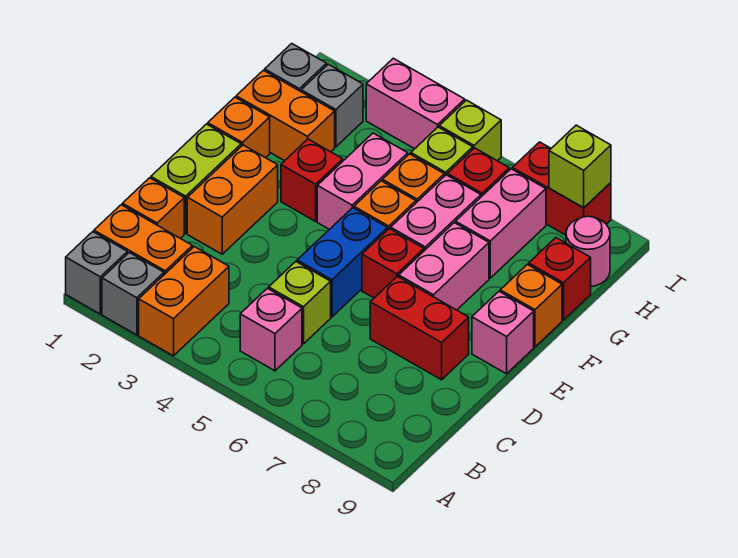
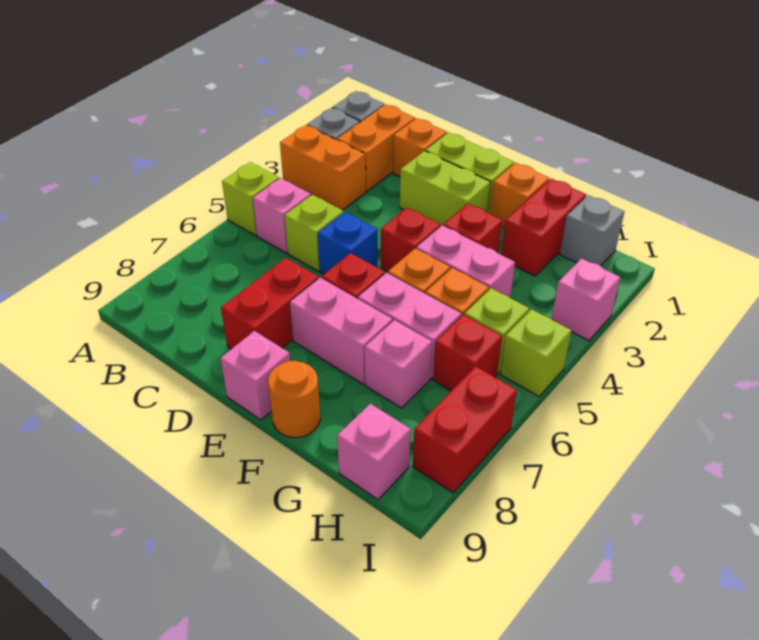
orange brick D2:E2 level 1 -> lime brick D2:E2 level 1
blue brick D5:E5 level 1 -> blue brick D5 level 1
orange brick F9 level 1 -> orange round brick F9 level 1
orange brick G1:G2 level 1 -> red brick G1:G2 level 1
pink brick G7:H7 level 1 -> pink brick G7 level 1
red brick G9 level 1 -> red brick E4 level 1
grey brick H2 level 1 -> none
pink round brick H9 level 1 -> pink brick H9 level 1
pink brick I3:I4 level 1 -> pink brick I3 level 1
lime brick I8 level 2 -> lime brick A5 level 1

